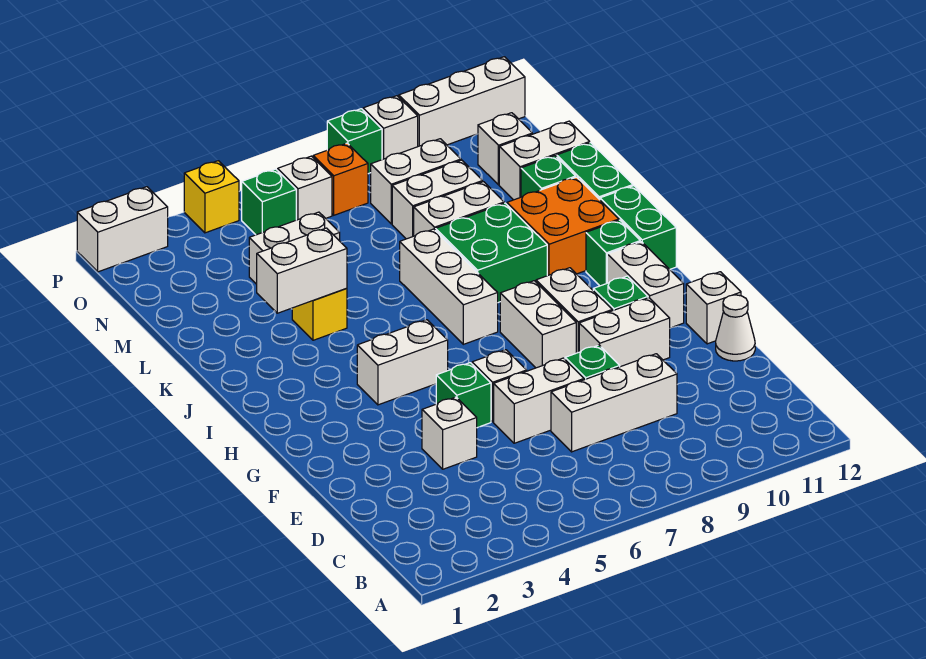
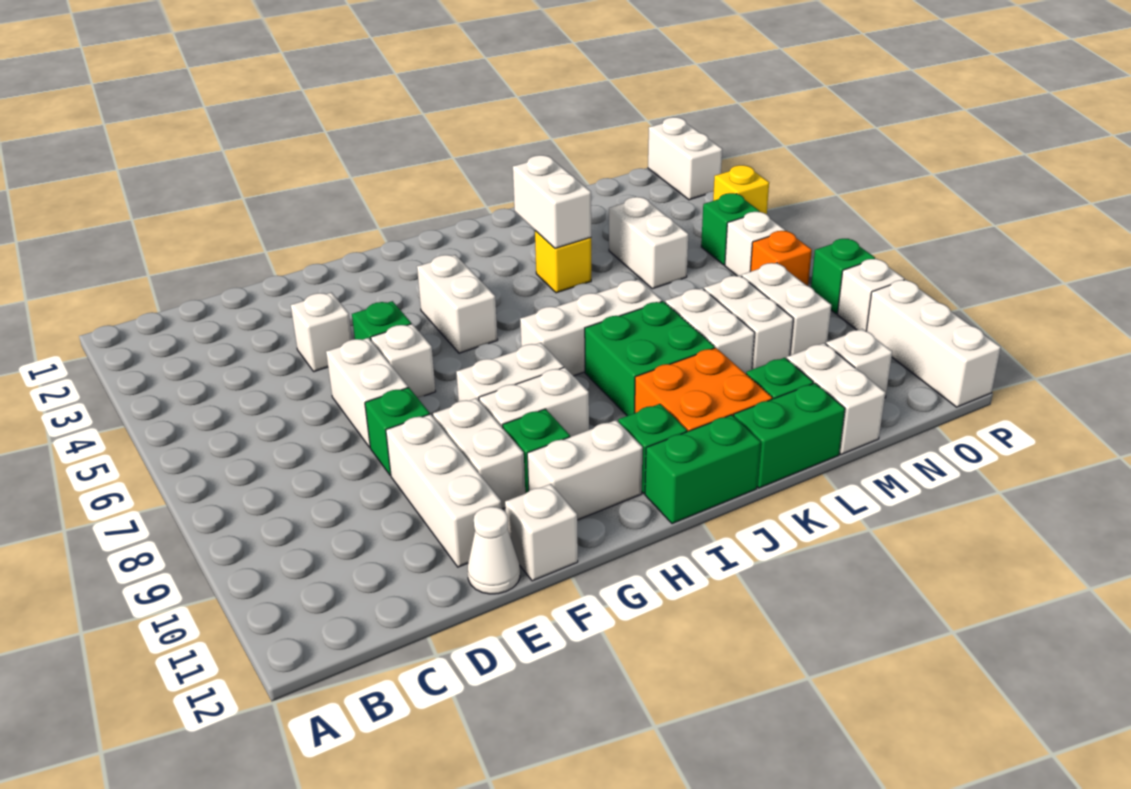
white brick D7:D9 level 1 -> white brick E9:E11 level 1

